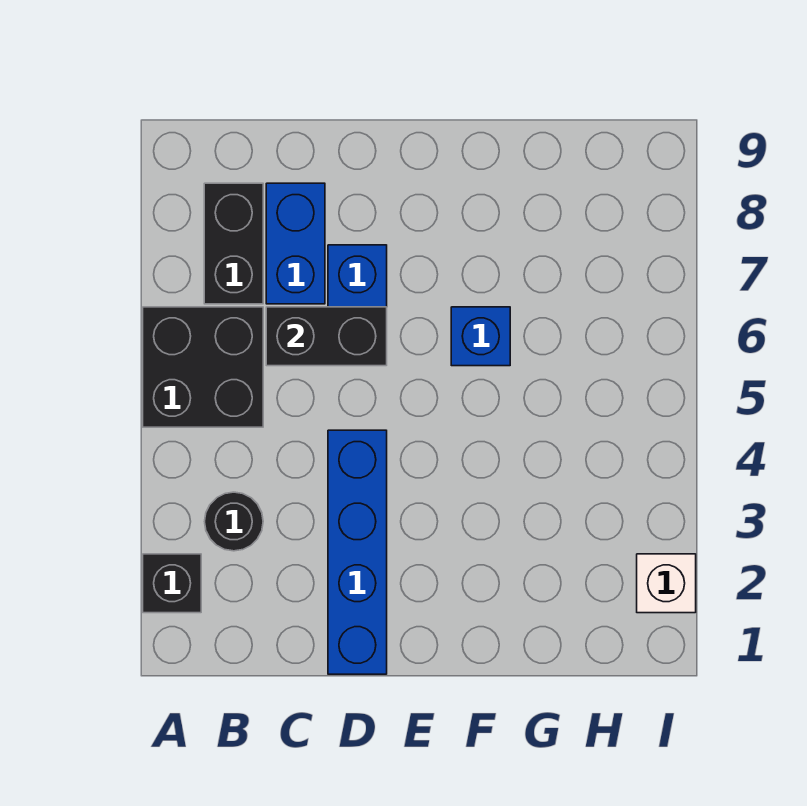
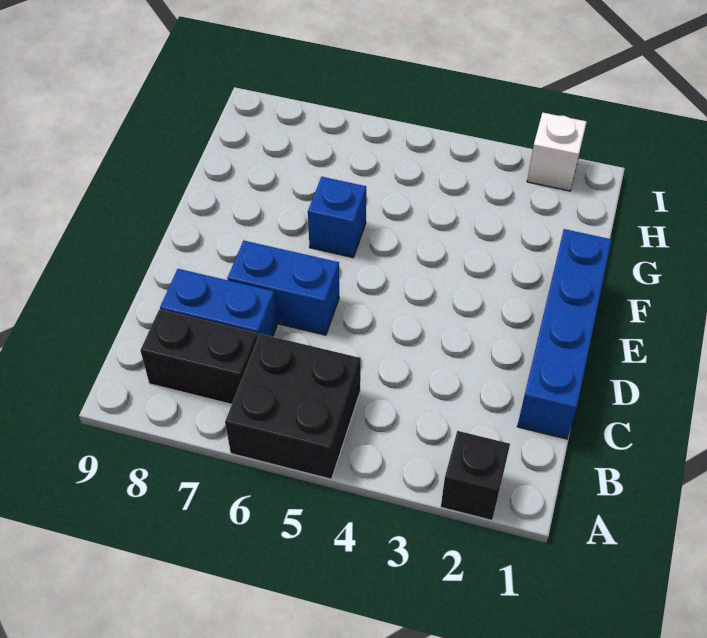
black round brick B3 level 1 -> none
black brick C6:D6 level 2 -> none
blue brick D1:D4 level 1 -> blue brick C1:F1 level 1

